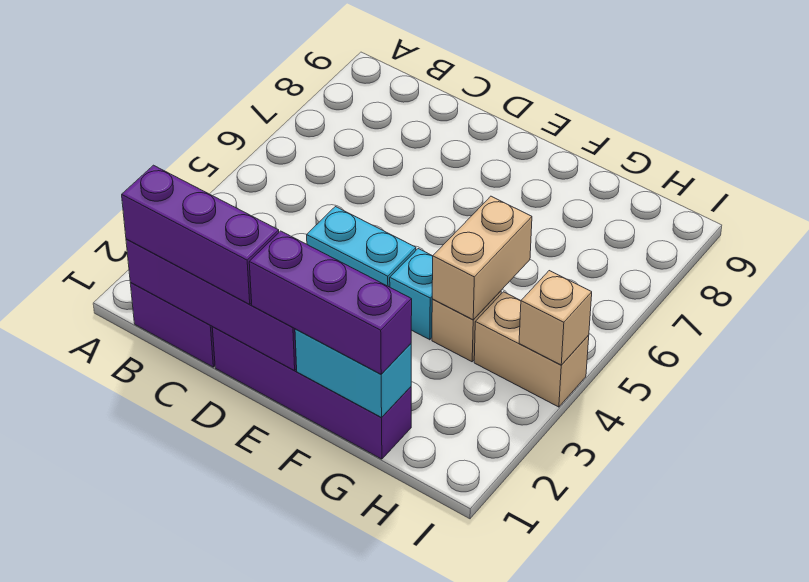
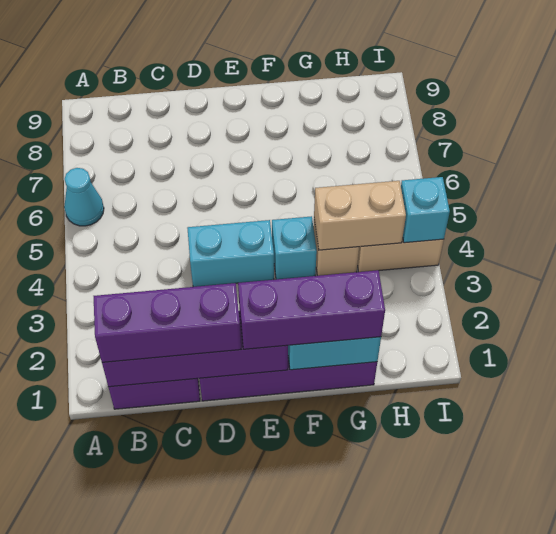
none -> cyan cone A6 level 1
tan brick G4:G5 level 2 -> tan brick G4:H4 level 2
tan brick I4 level 2 -> cyan brick I4 level 2

